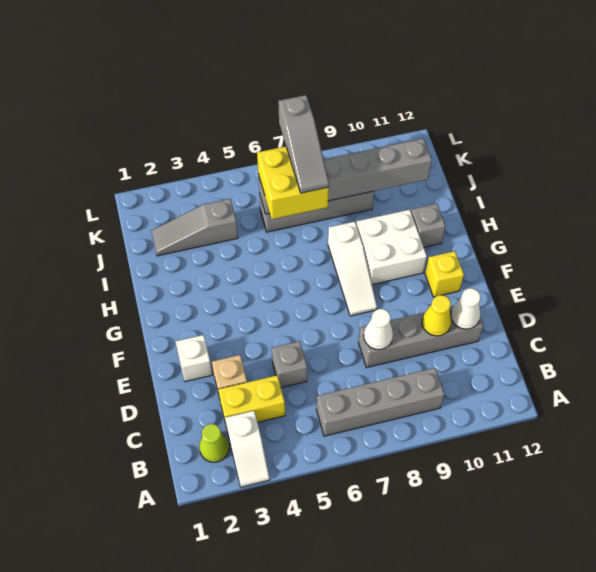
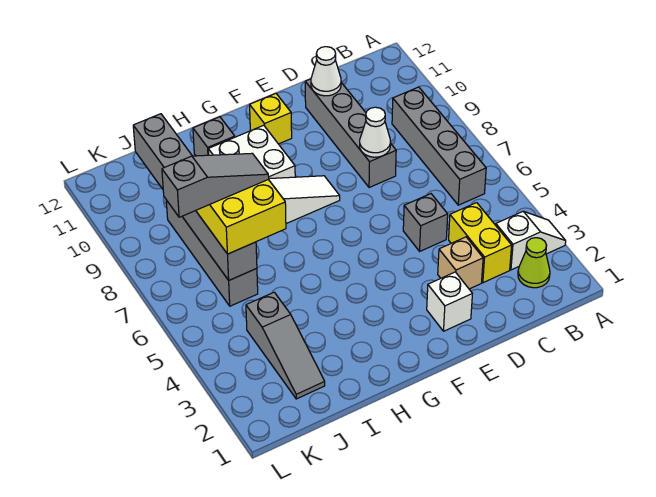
yellow cone D10 level 2 -> none

